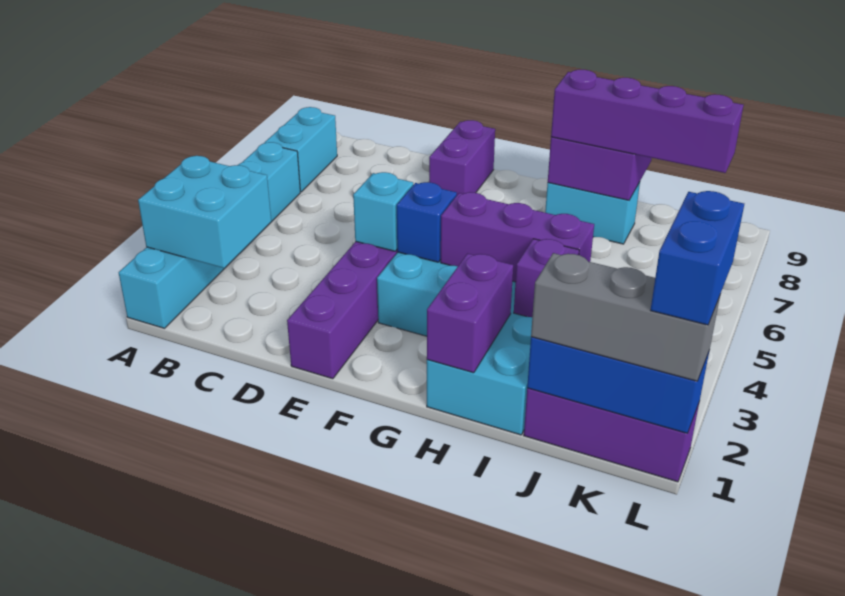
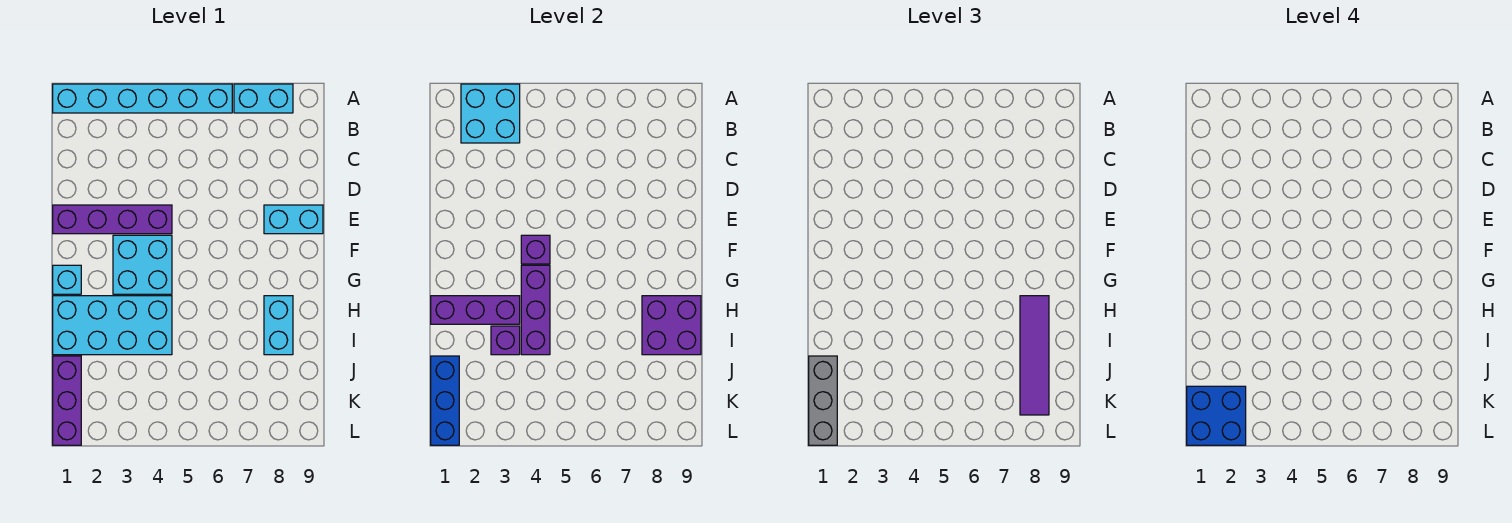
cyan brick E4 level 2 -> cyan brick G1 level 1
purple brick E8:E9 level 1 -> cyan brick E8:E9 level 1
blue brick F4 level 2 -> purple brick F4 level 2
purple brick H1:H2 level 2 -> purple brick H1:H3 level 2
purple brick H8:K8 level 3 -> purple tile H8:K8 level 3
blue brick L1:L2 level 4 -> blue brick K1:L2 level 4

